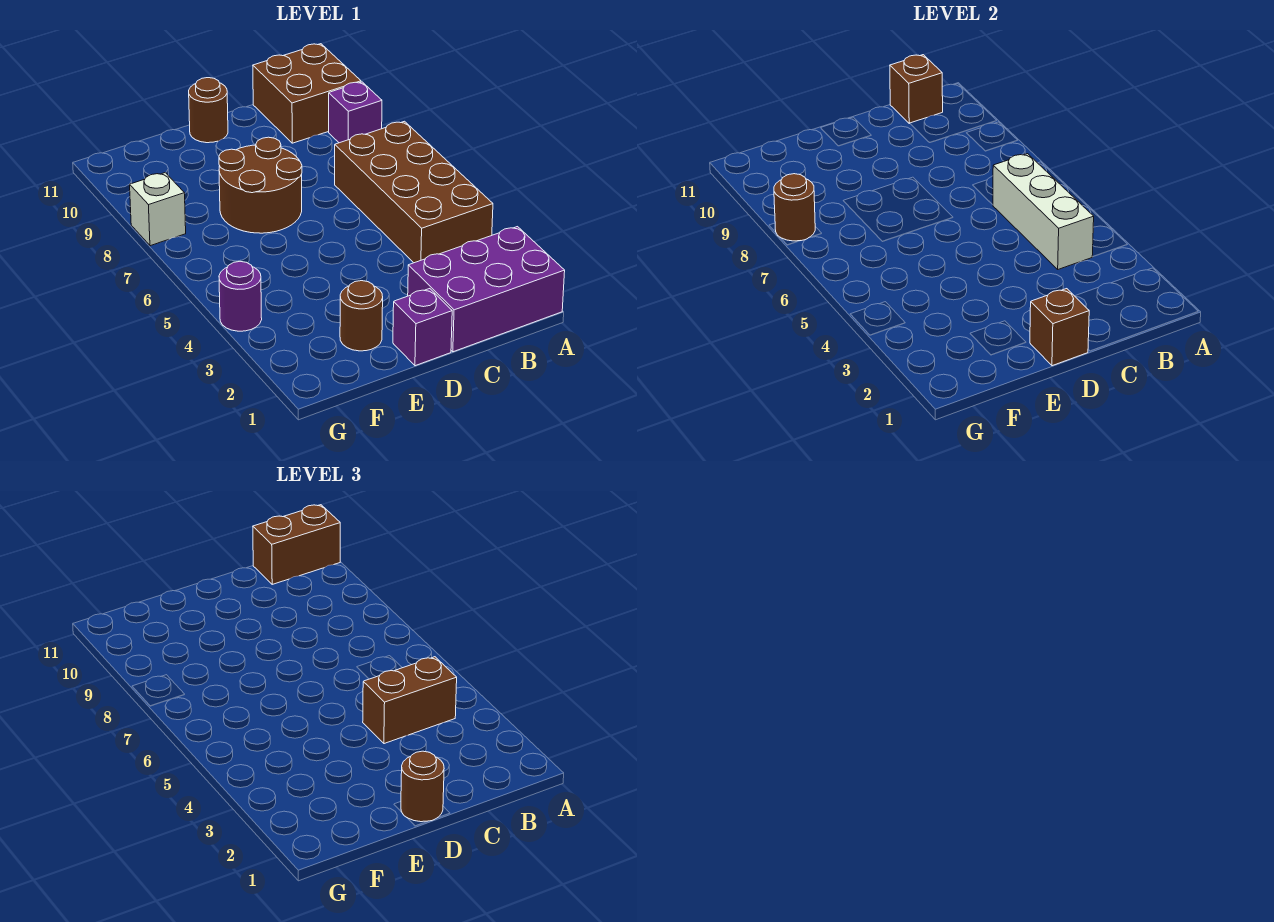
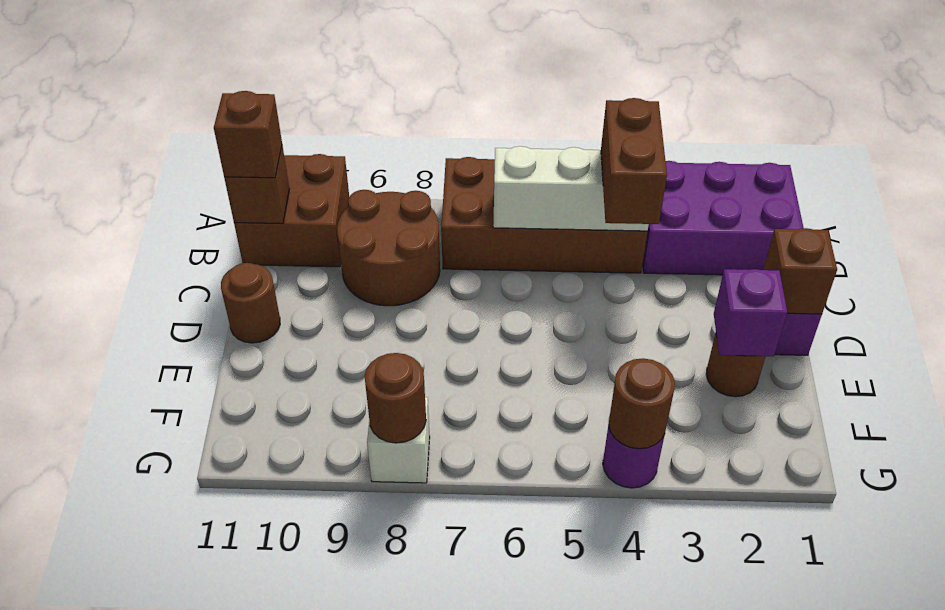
purple brick A1:C2 level 1 -> purple brick A1:B3 level 1
purple brick A9 level 1 -> purple brick E2 level 2
brown brick A11:B11 level 3 -> brown brick B11 level 3
brown round brick D1 level 3 -> brown round brick G4 level 2
brown round brick D7:E8 level 1 -> brown round brick B8:C9 level 1

